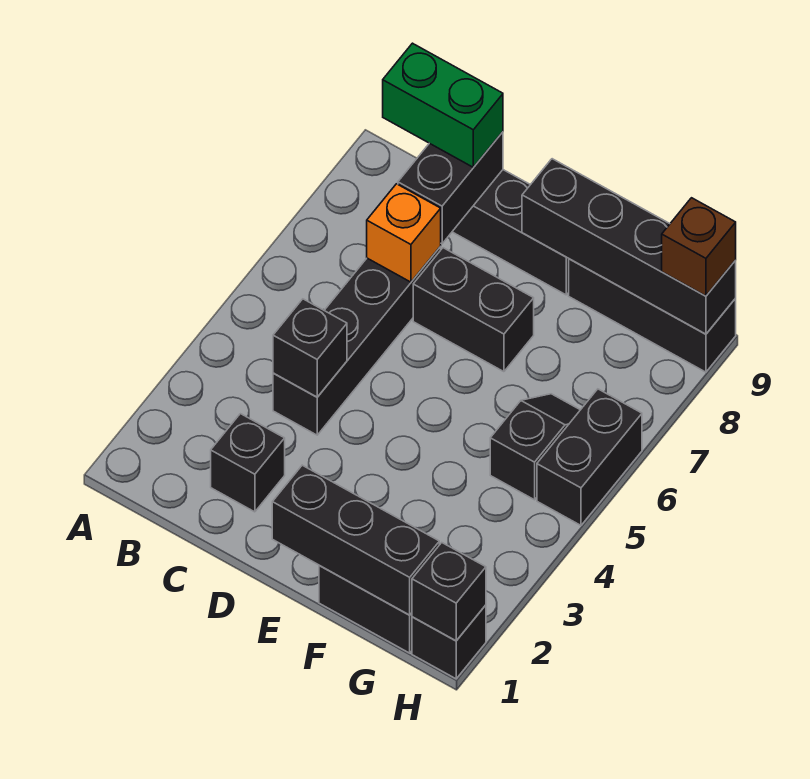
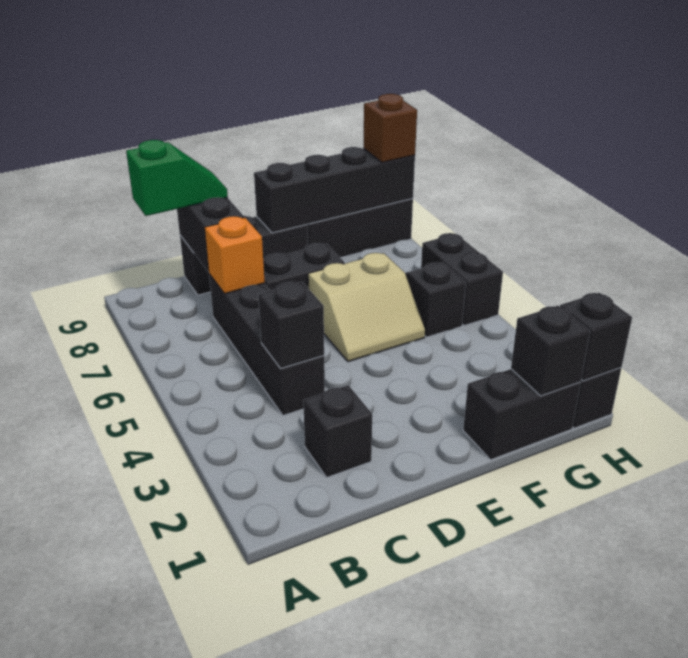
green brick B9:C9 level 3 -> green slope B9:C9 level 3 top B
black brick E1:G1 level 2 -> black brick G1 level 2
none -> tan slope E5:F6 level 1 top 6

